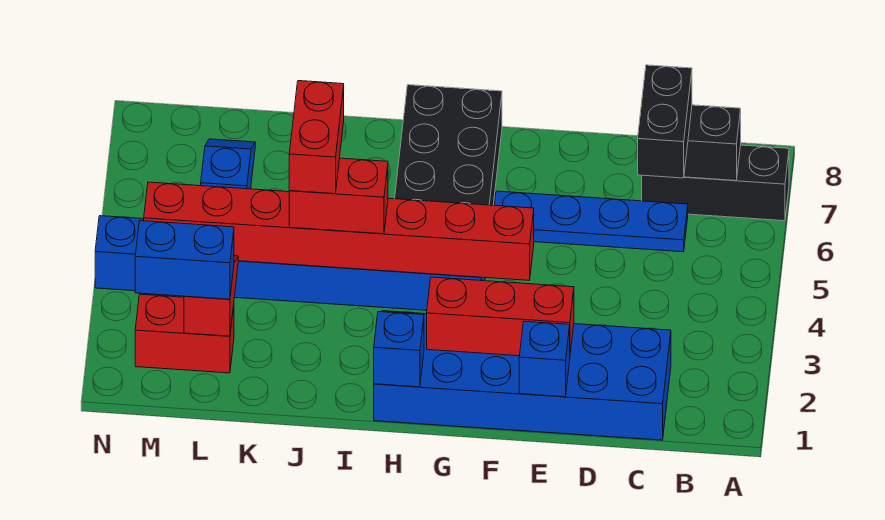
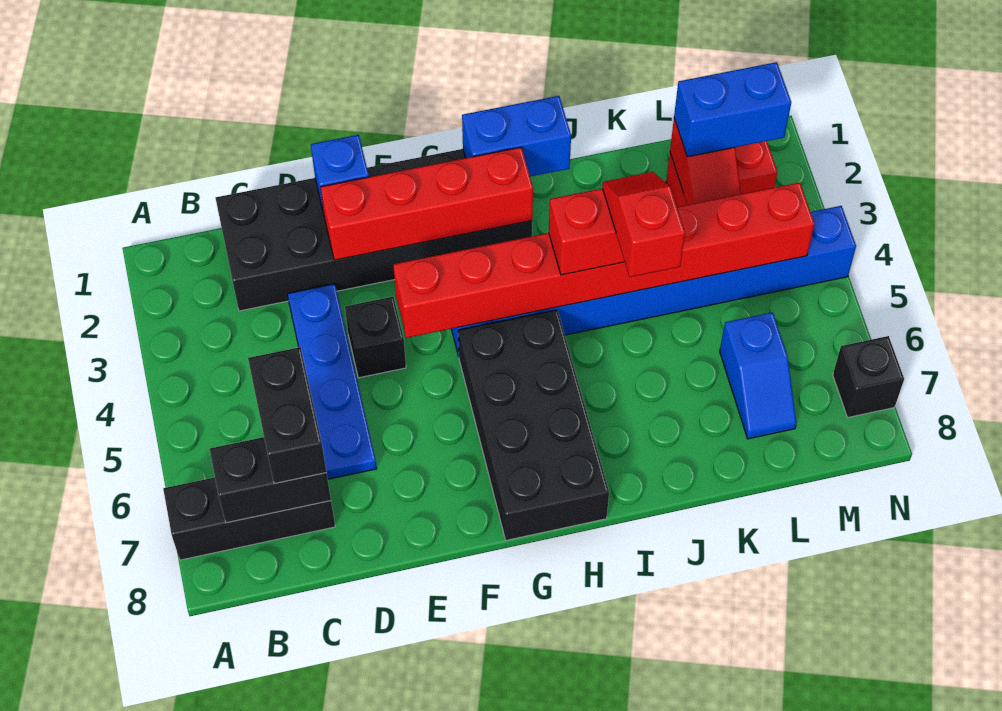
blue brick C1:H2 level 1 -> black brick C1:H2 level 1
blue plate C6:F6 level 1 -> blue plate D3:D6 level 1
red brick E2:G2 level 2 -> red brick E2:H2 level 2
none -> black brick E4 level 1
blue brick H1 level 2 -> blue brick H1:I1 level 2
red brick J4:J5 level 4 -> red slope J4:J5 level 4 top 5
none -> black brick N7 level 1

